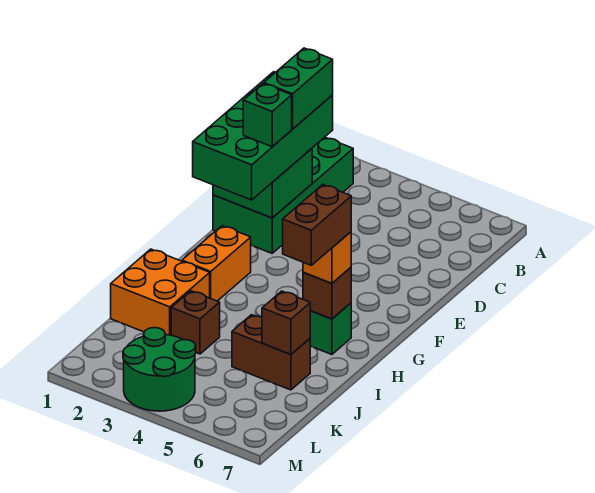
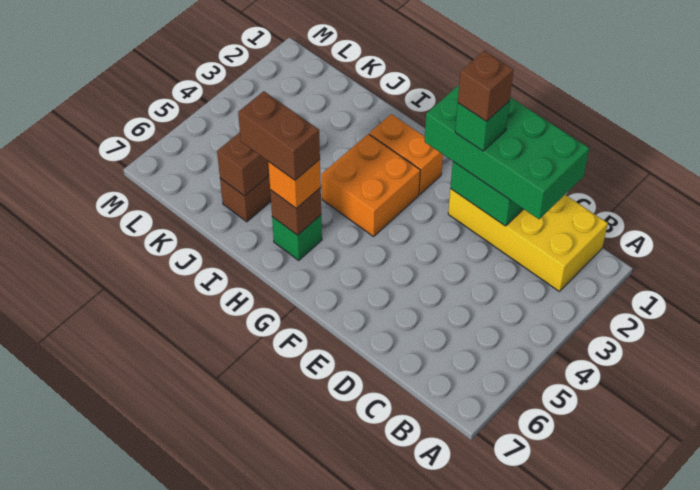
green brick B1:E2 level 1 -> yellow brick B1:E2 level 1
green brick C2:D2 level 4 -> none
orange brick I1:J2 level 1 -> orange brick G3:H4 level 1
brown brick J3 level 1 -> brown brick E2 level 5
green round brick L3:M4 level 1 -> none

